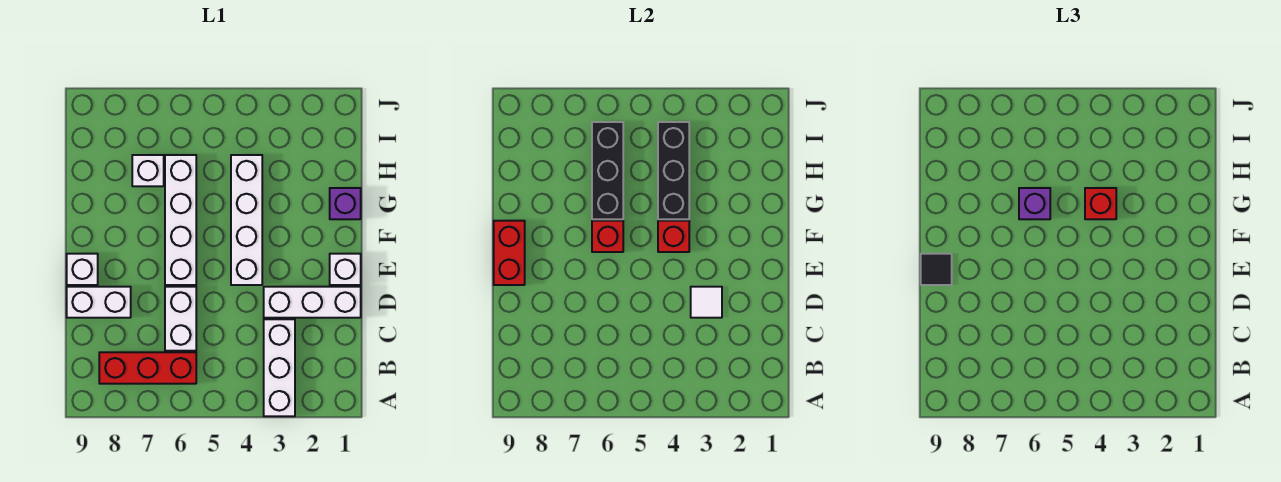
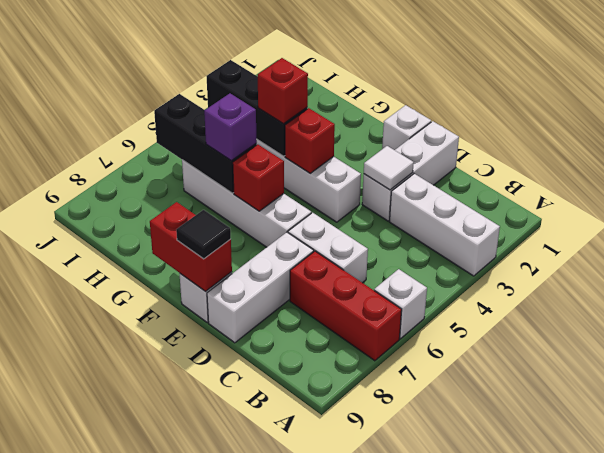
red brick B6:B8 level 1 -> red brick A7:C7 level 1
white brick D8:D9 level 1 -> white brick D7:D9 level 1
purple brick G1 level 1 -> none
white brick H7 level 1 -> white brick A6 level 1

